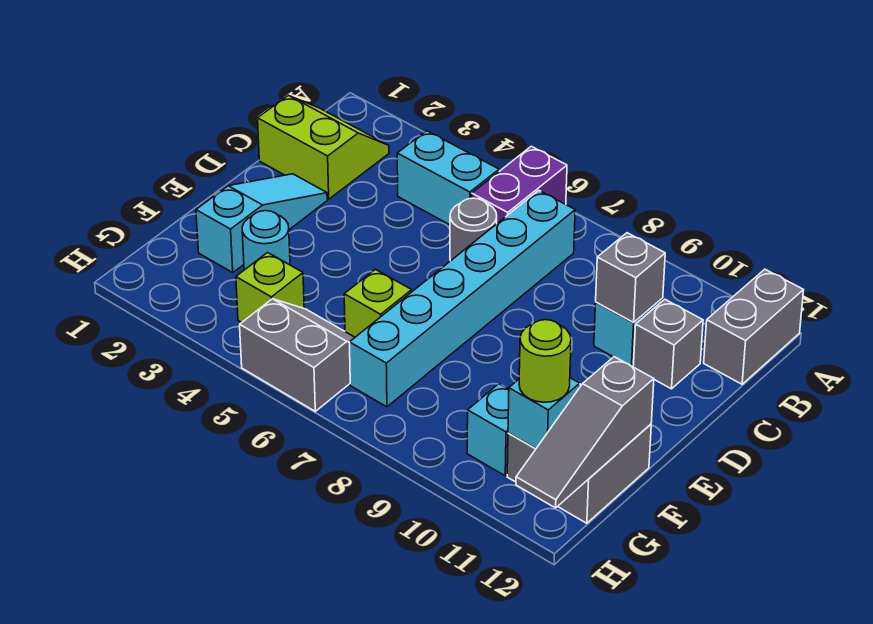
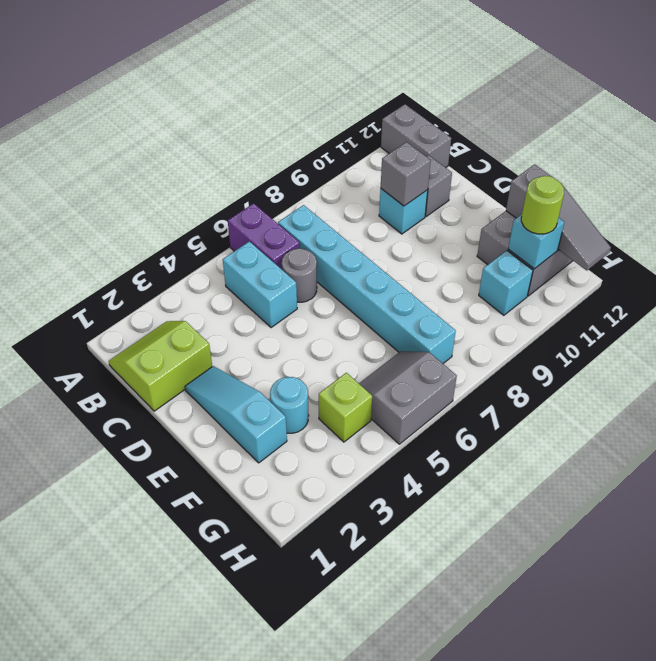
cyan brick B4:B5 level 1 -> cyan brick B5:C5 level 1
lime brick F6 level 1 -> none

